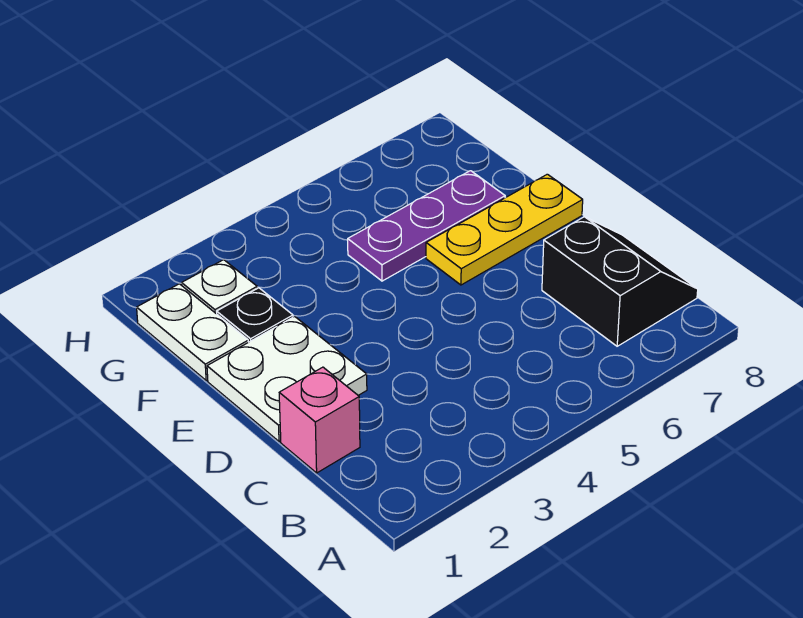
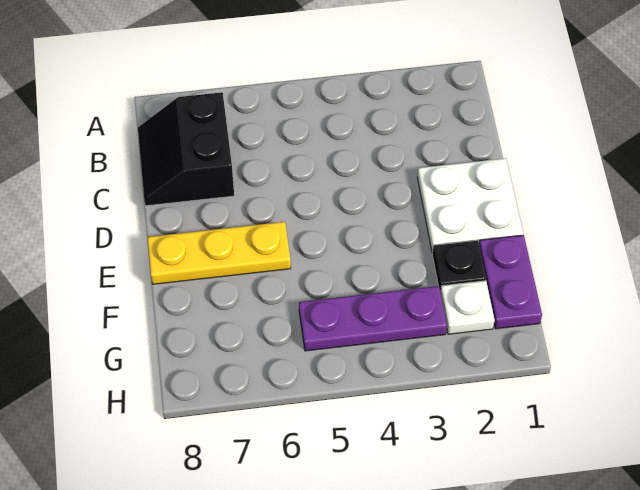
pink brick C1 level 1 -> none
white plate F1:G1 level 1 -> purple plate F1:G1 level 1
purple plate F5:F7 level 1 -> purple plate G3:G5 level 1

